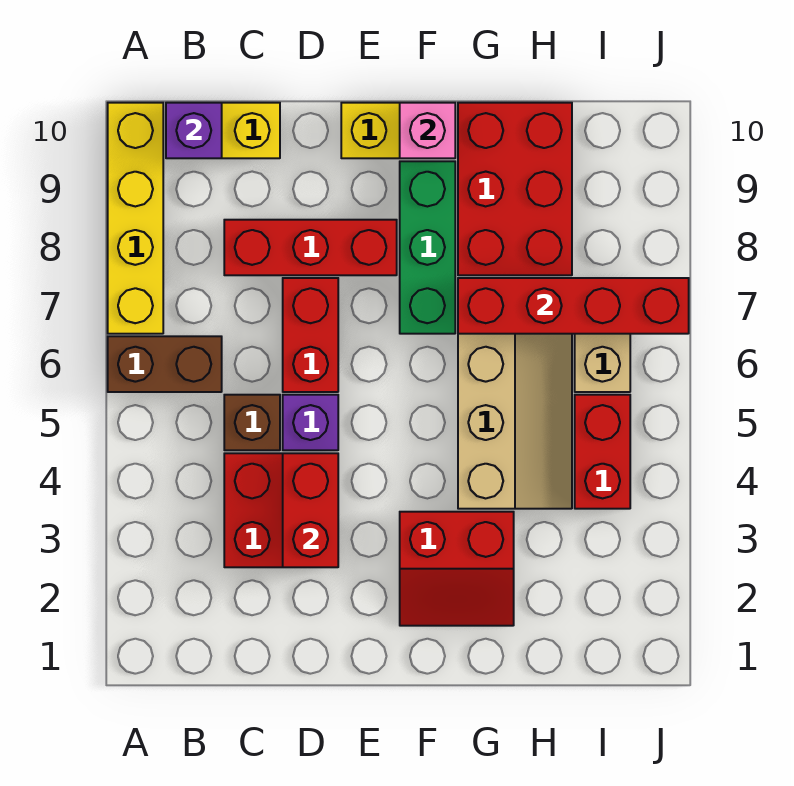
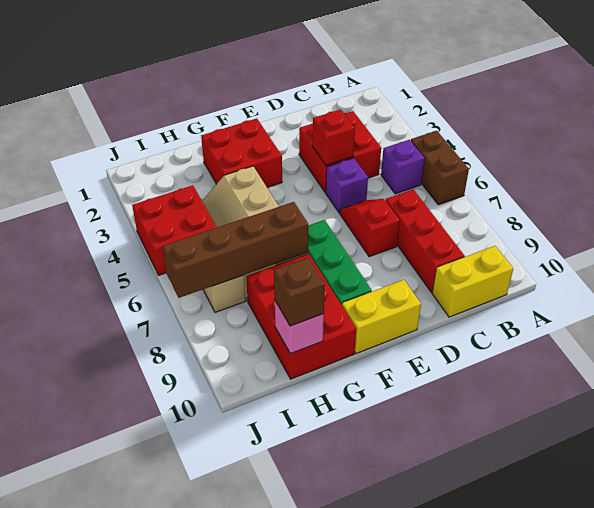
brown brick A6:B6 level 1 -> brown brick A5:A6 level 1
yellow brick A7:A10 level 1 -> none
purple brick B10 level 2 -> purple brick B5 level 1
brown brick C5 level 1 -> brown brick H10 level 3
red brick C8:E8 level 1 -> red brick C7:C9 level 1
red brick D3:D4 level 2 -> red brick D4 level 2
red brick D6:D7 level 1 -> red slope D6:D7 level 1 top 7
red slope F2:G3 level 1 top 3 -> red brick F2:G3 level 1
pink brick F10 level 2 -> pink brick H10 level 2
red brick G7:J7 level 2 -> brown brick G7:J7 level 2
red brick I4:I5 level 1 -> red brick I4:J5 level 1

